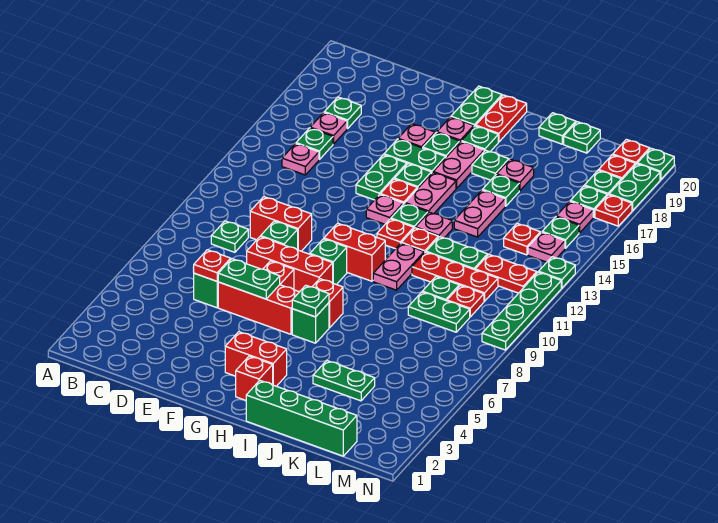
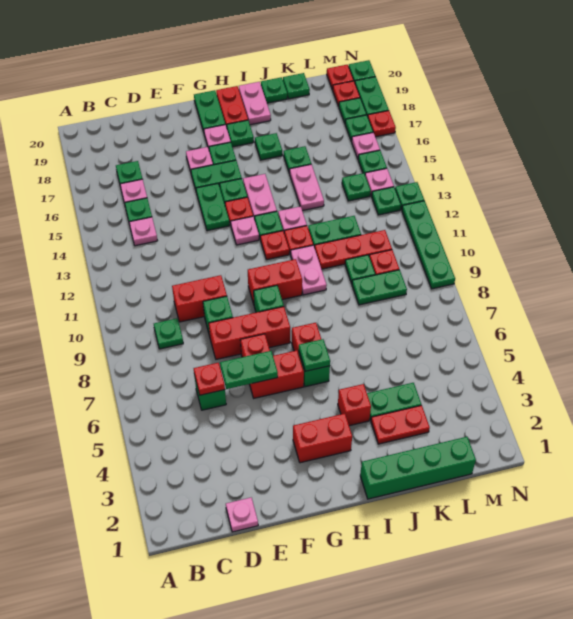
red brick E6:G6 level 1 -> red brick F6:G6 level 1
red brick H2 level 1 -> red brick I4 level 1
pink plate H16:H17 level 1 -> pink plate I19:I20 level 1
pink plate J17 level 1 -> pink plate D1 level 1
red plate L12:M12 level 1 -> red plate J3:K3 level 1
red plate L14 level 1 -> green plate L14 level 1
none -> green plate M13 level 1

